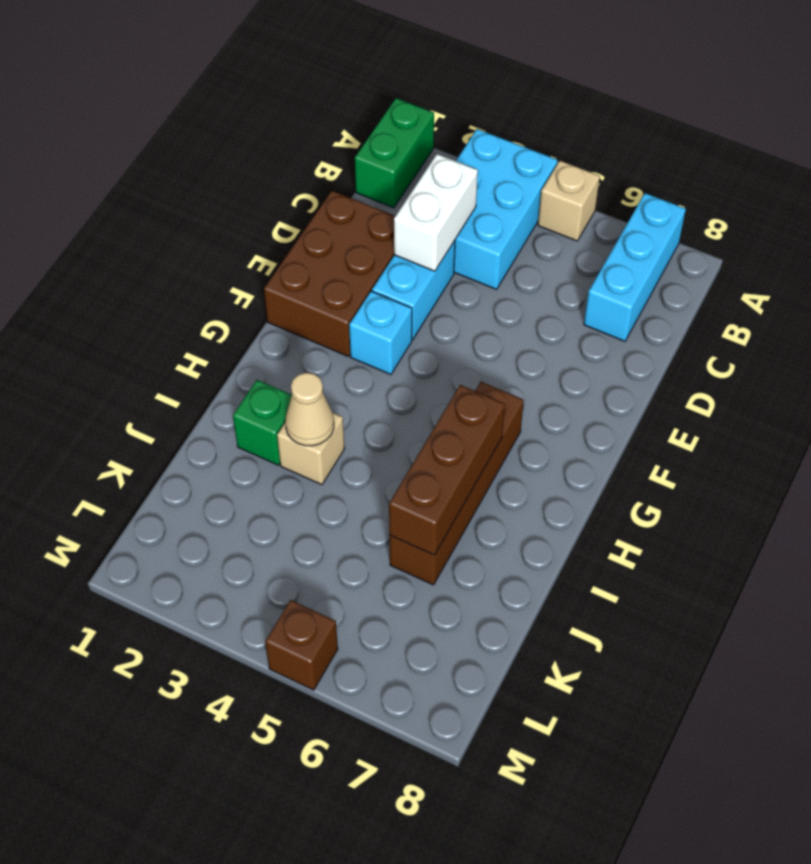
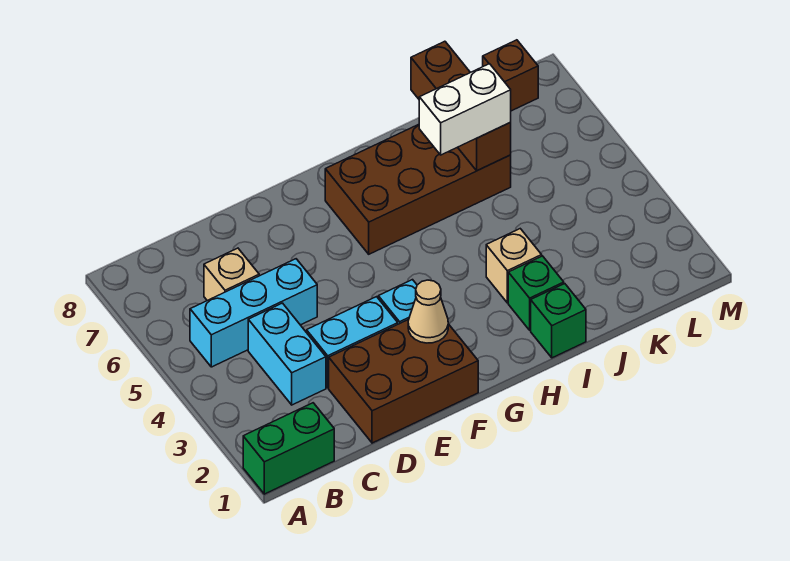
cyan brick A3:C4 level 1 -> cyan brick C3:C4 level 1
tan brick A5 level 1 -> tan brick C6 level 1
cyan brick A7:C7 level 1 -> cyan brick B5:D5 level 1
white brick C3:D3 level 2 -> white brick I6:J6 level 3
brown brick G6:J6 level 1 -> brown brick G6:J7 level 1
brown brick H6:J6 level 2 -> brown brick J6:J8 level 2
none -> green brick I1 level 1
tan cone I3 level 2 -> tan cone F2 level 2
brown brick M5 level 1 -> brown brick L8 level 1

